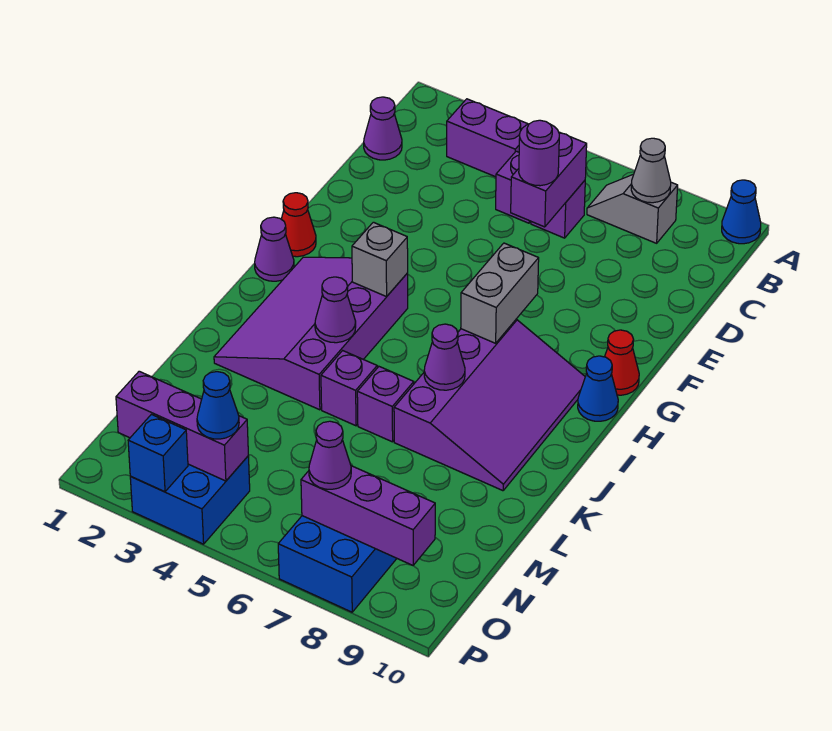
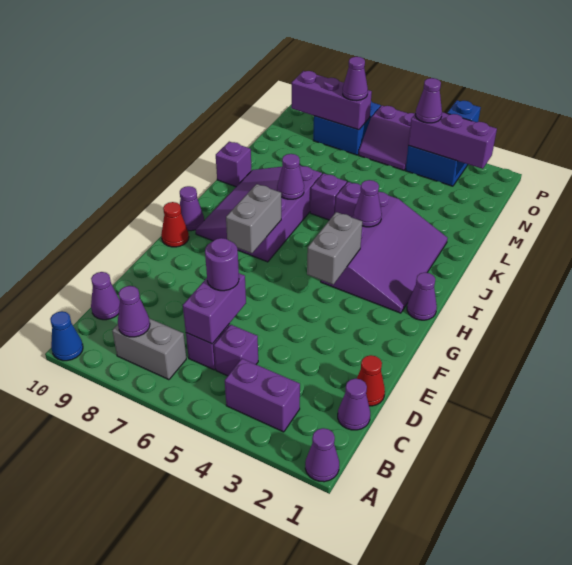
none -> purple cone A1 level 1
grey slope B7:B8 level 1 top 8 -> grey brick B7:B8 level 1
grey cone B8 level 2 -> purple cone B8 level 2
none -> purple cone C10 level 1
red cone G1 level 1 -> red cone D1 level 1
grey brick H4 level 2 -> grey brick G4:H4 level 2
blue cone H10 level 1 -> purple cone H10 level 1
none -> purple brick K10 level 1
blue cone O4 level 3 -> purple cone O4 level 3
none -> purple slope O5:P6 level 1 top P

